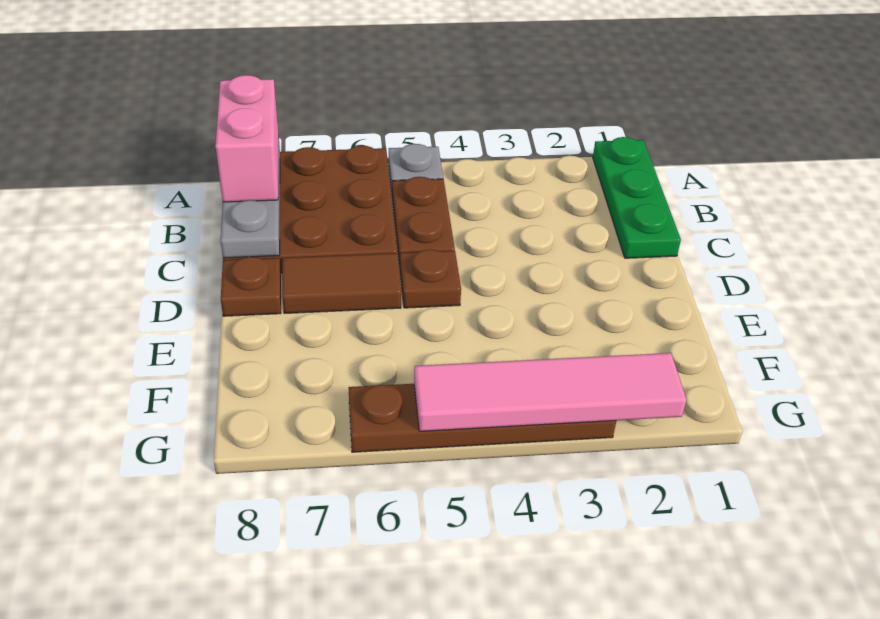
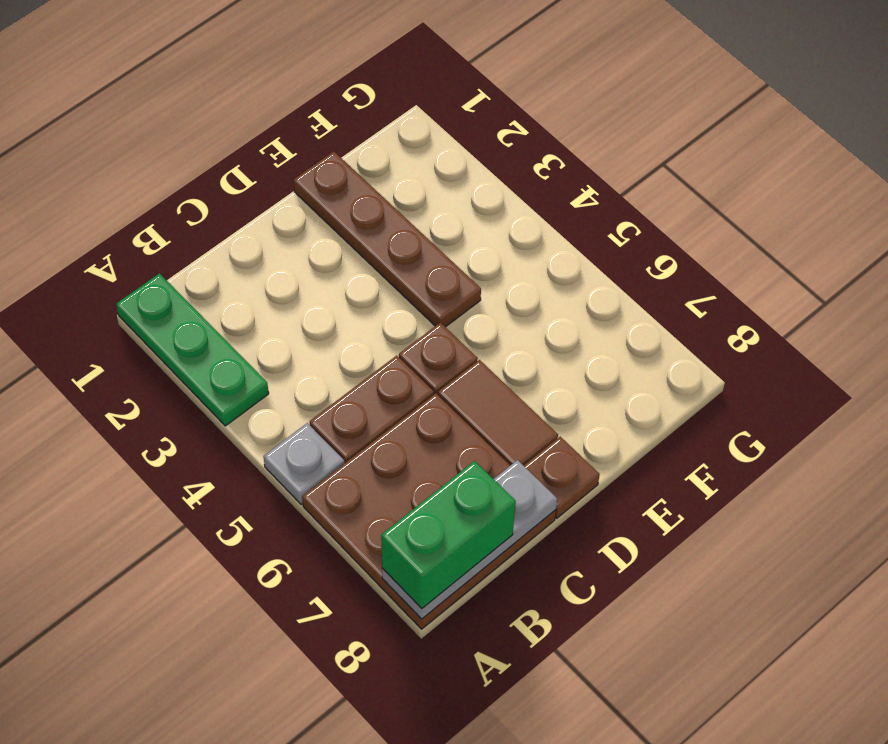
green plate A1:C1 level 1 -> green plate A1:A3 level 1
pink brick A8:B8 level 3 -> green brick A8:B8 level 3
pink tile G2:G5 level 2 -> none
brown plate G3:G6 level 1 -> brown plate E1:E4 level 1

